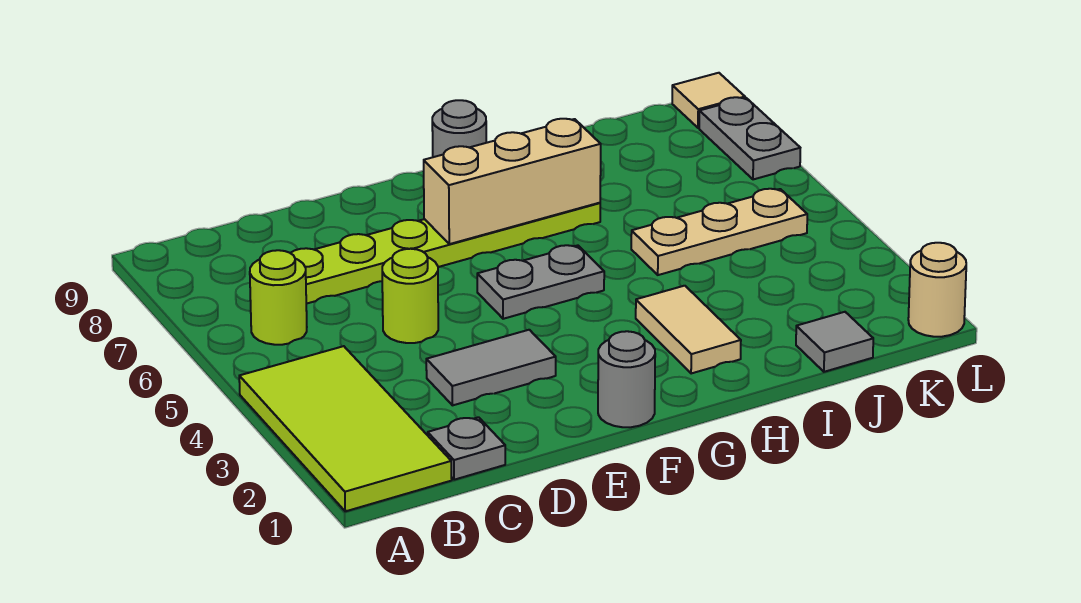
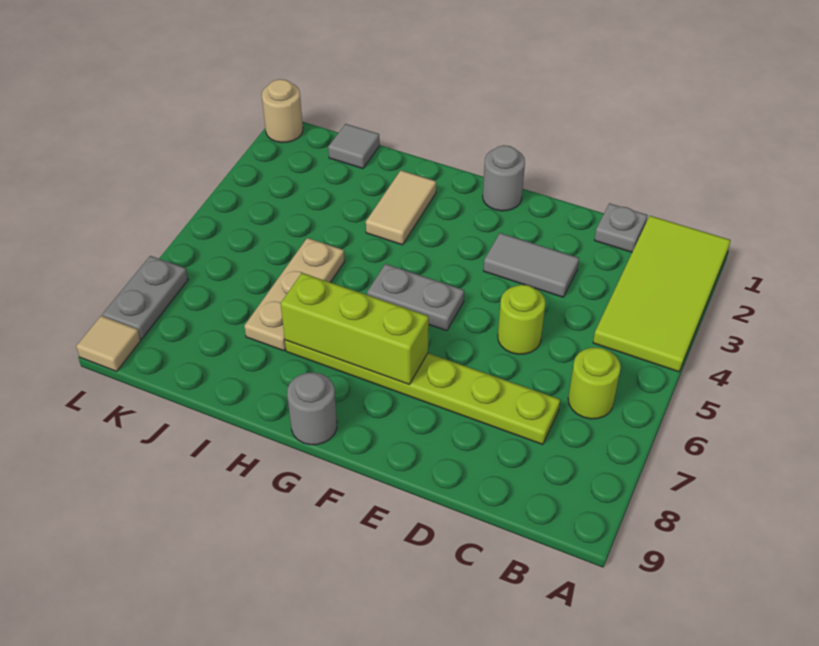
tan brick F7:H7 level 2 -> lime brick F7:H7 level 2
tan plate I5:K5 level 1 -> tan plate I5:I7 level 1

